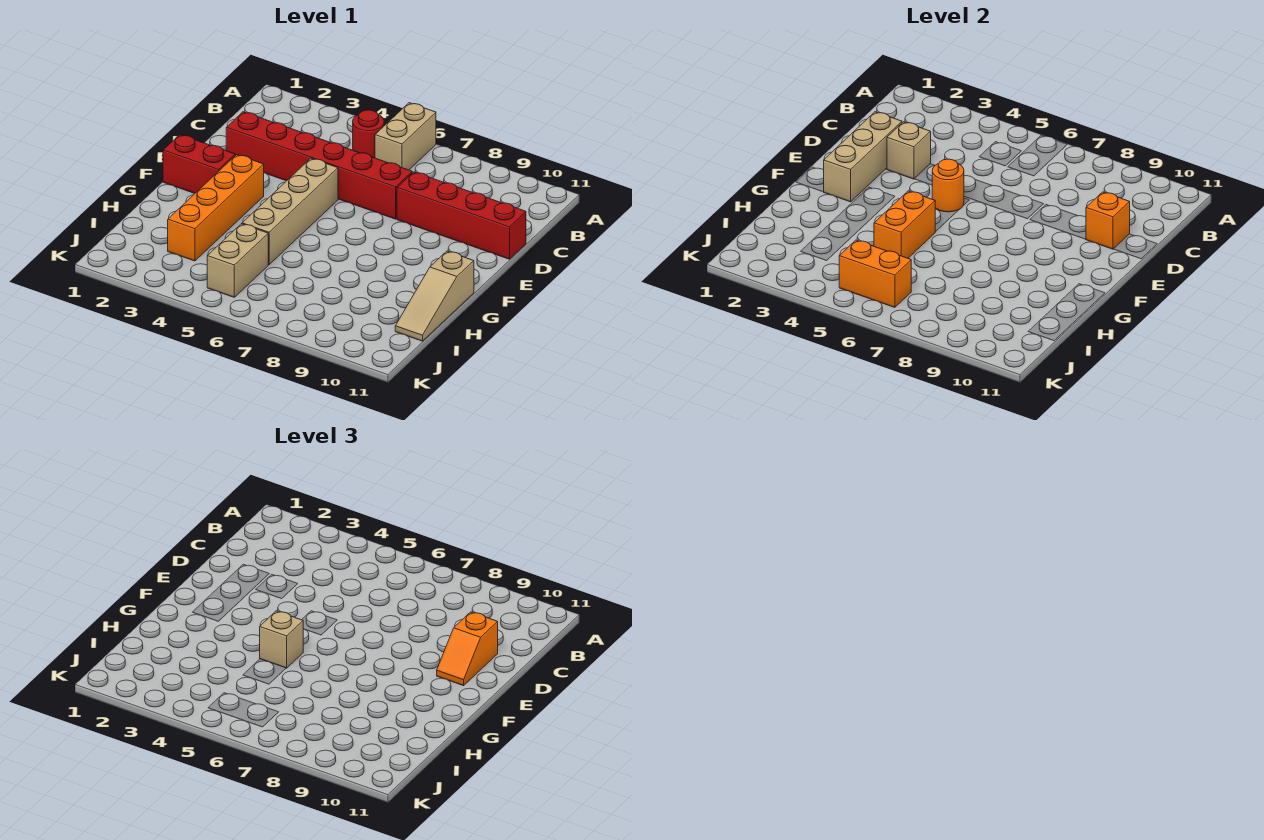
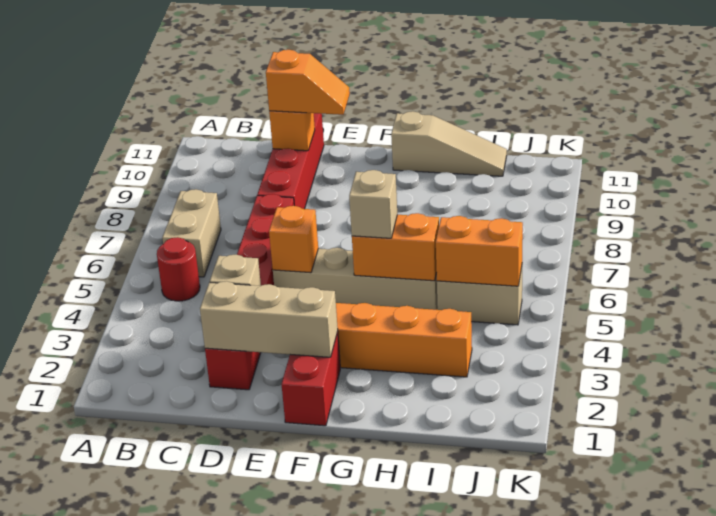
tan brick A6:B6 level 1 -> tan brick B6:B7 level 1
orange round brick E5 level 2 -> orange brick E5 level 2
orange brick J5:J6 level 2 -> orange brick I5:J5 level 2

